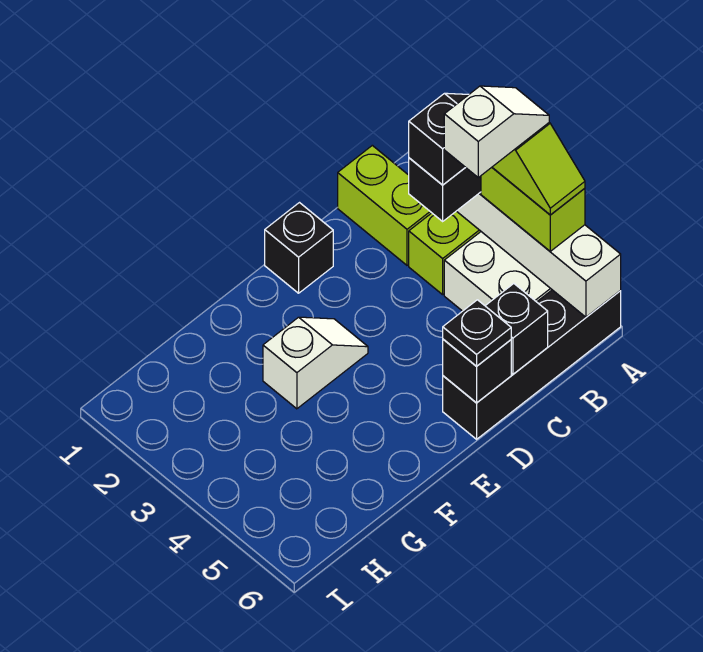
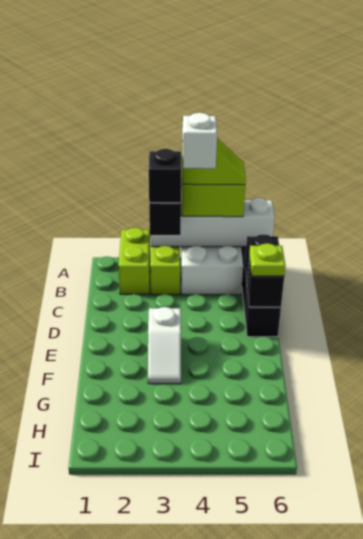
lime brick B1:B2 level 1 -> lime brick A2:B2 level 1
black brick D1 level 1 -> none
black plate D6 level 3 -> lime plate D6 level 3
white slope E3:F3 level 1 top F -> white slope E3:F3 level 1 top E

